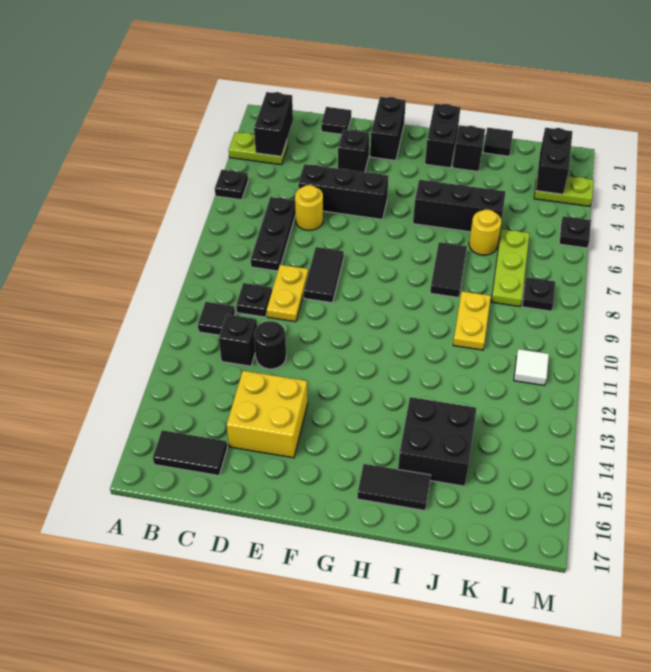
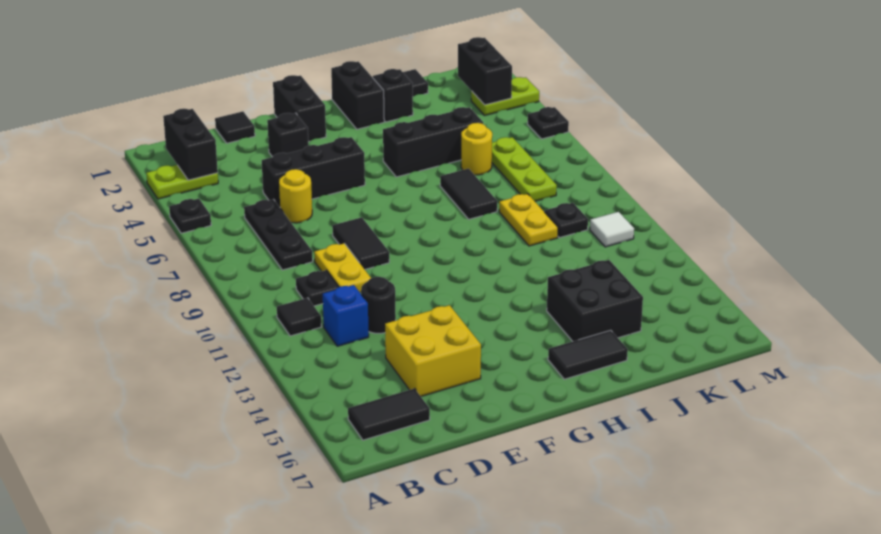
black brick C12 level 1 -> blue brick C12 level 1
black plate L8 level 1 -> black plate K10 level 1

